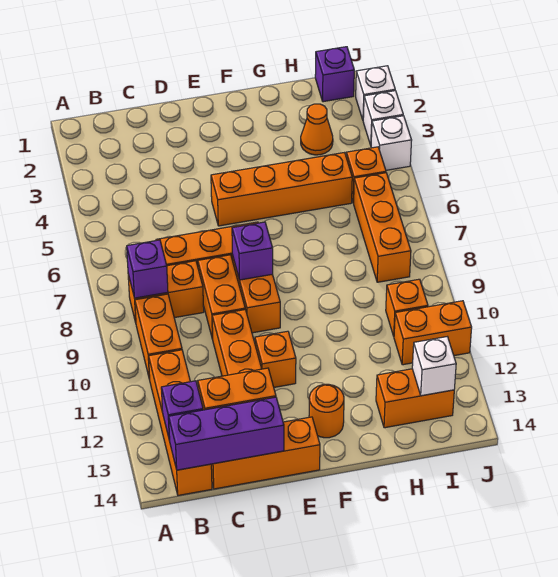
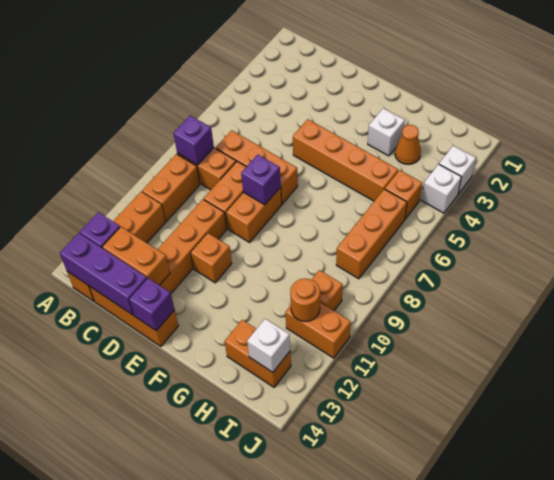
orange round brick F13 level 1 -> orange round brick I11 level 2
purple brick I1 level 1 -> purple brick E14 level 2
white brick J2 level 1 -> white brick G3 level 1

